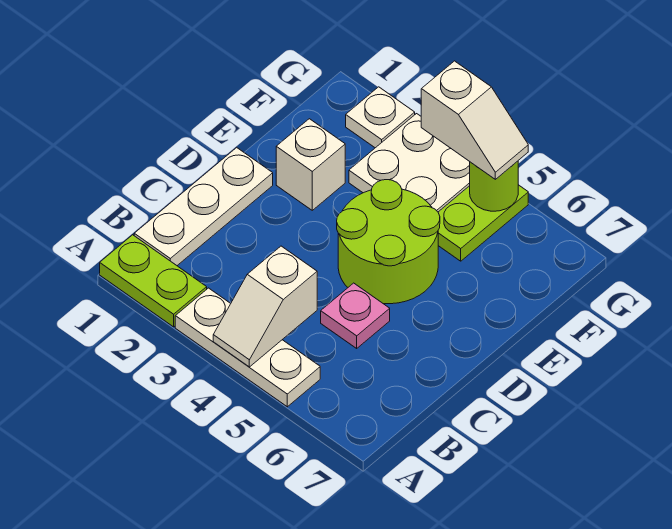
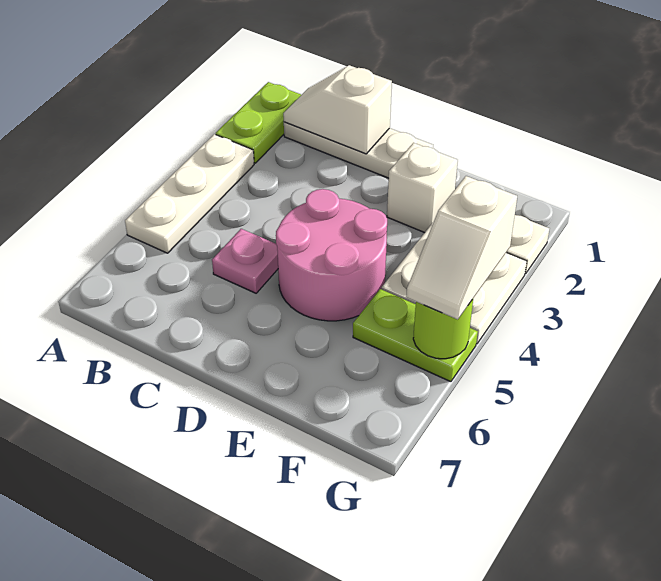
white slope A4:B4 level 2 top B -> white slope B1:C1 level 2 top C
lime round brick D4:E5 level 1 -> pink round brick D4:E5 level 1

